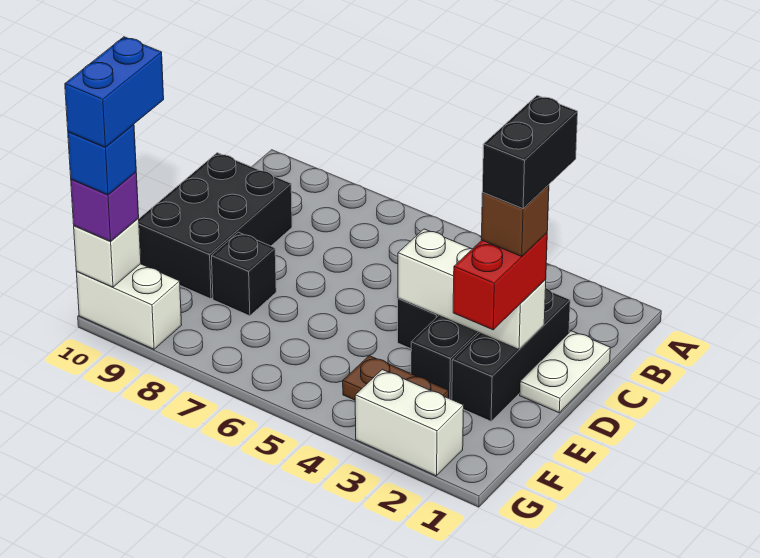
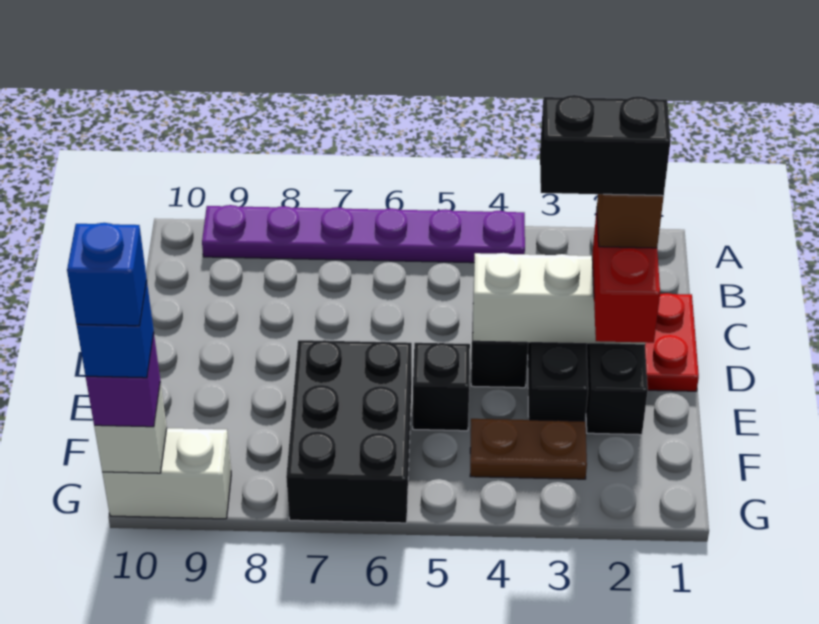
none -> purple plate A4:A9 level 1
white plate C1:D1 level 1 -> red plate C1:D1 level 1
black brick C2:D2 level 5 -> black brick D2:D3 level 5
black brick C9:E10 level 1 -> black brick E6:G7 level 1
black brick E8 level 1 -> black brick E5 level 1
blue brick F10:G10 level 5 -> blue brick G10 level 5
white brick G2:G3 level 1 -> none

